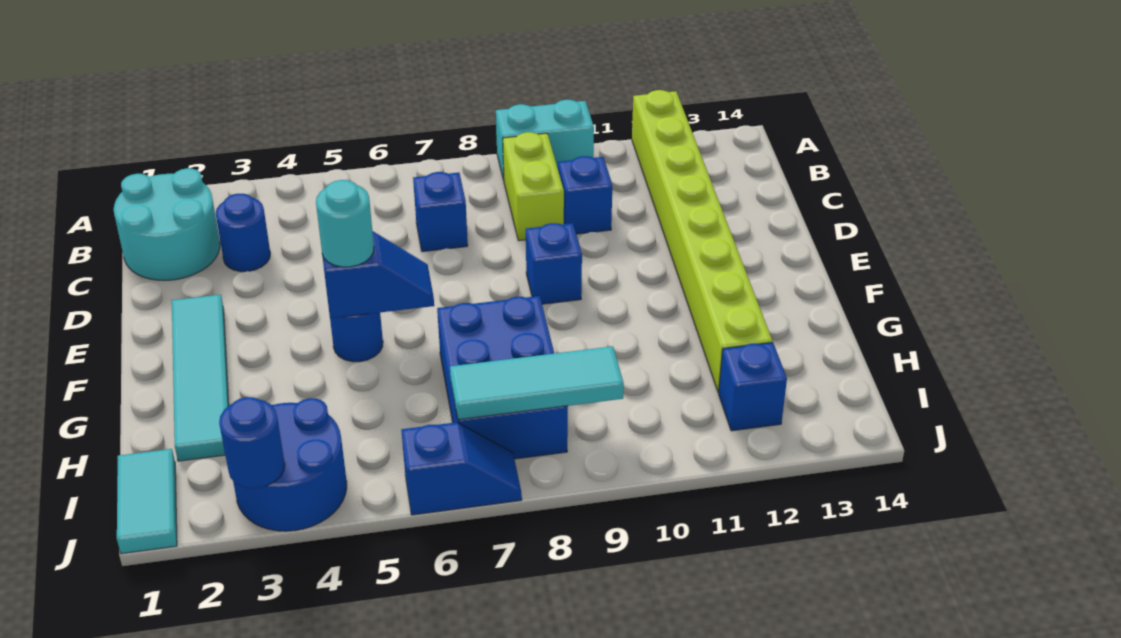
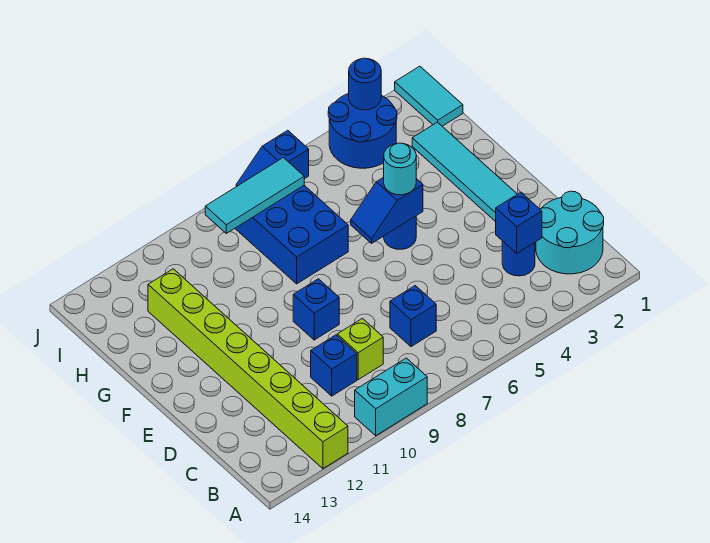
lime brick B9:C9 level 1 -> lime brick C9 level 1
blue brick I12 level 1 -> blue brick C3 level 2

